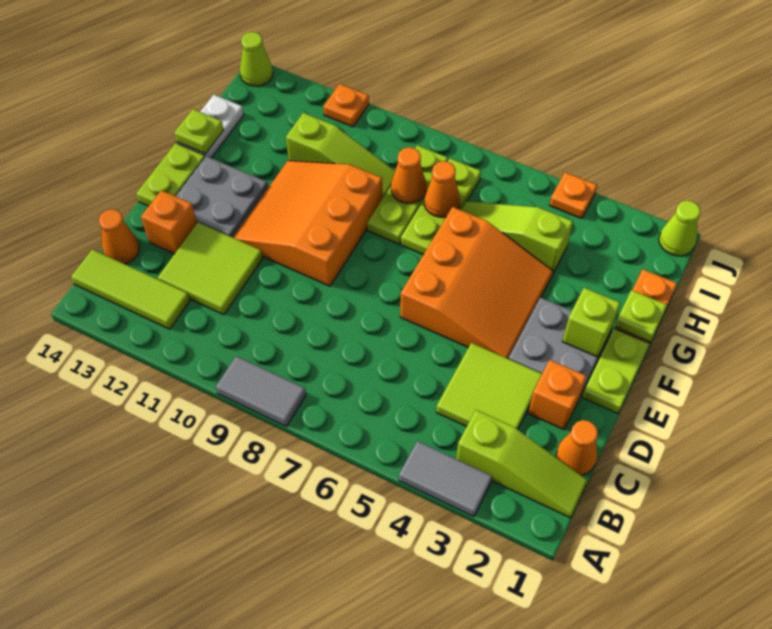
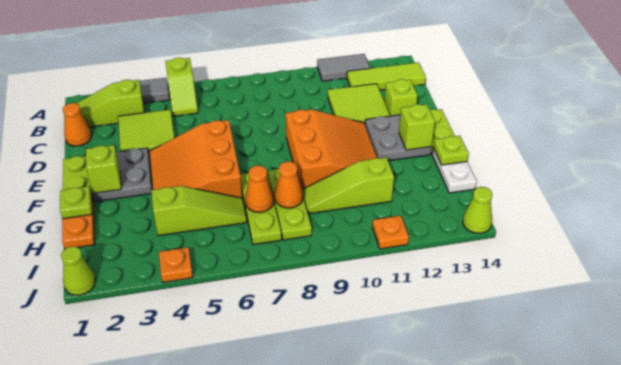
none -> lime slope A5:B5 level 1 top A
grey tile A8:A9 level 1 -> grey tile A11:A12 level 1
orange cone C14 level 1 -> none
orange brick D2 level 1 -> none
orange brick D13 level 1 -> lime brick D13 level 1
none -> lime brick F13 level 2

